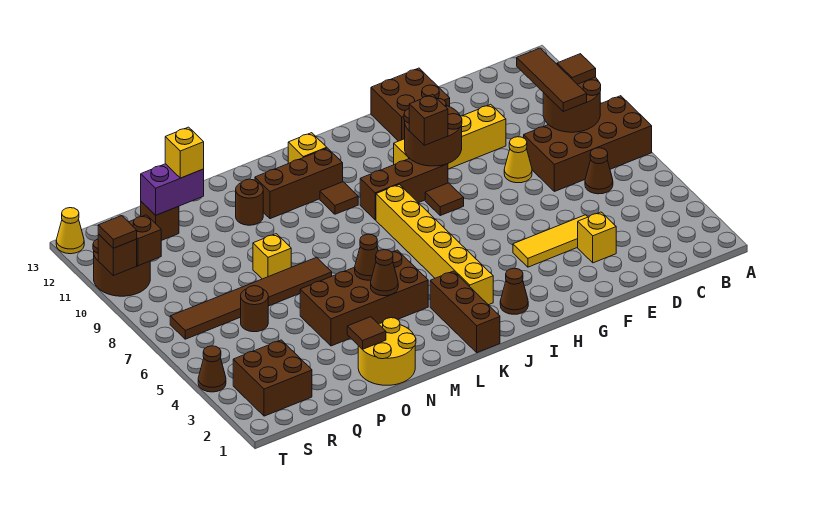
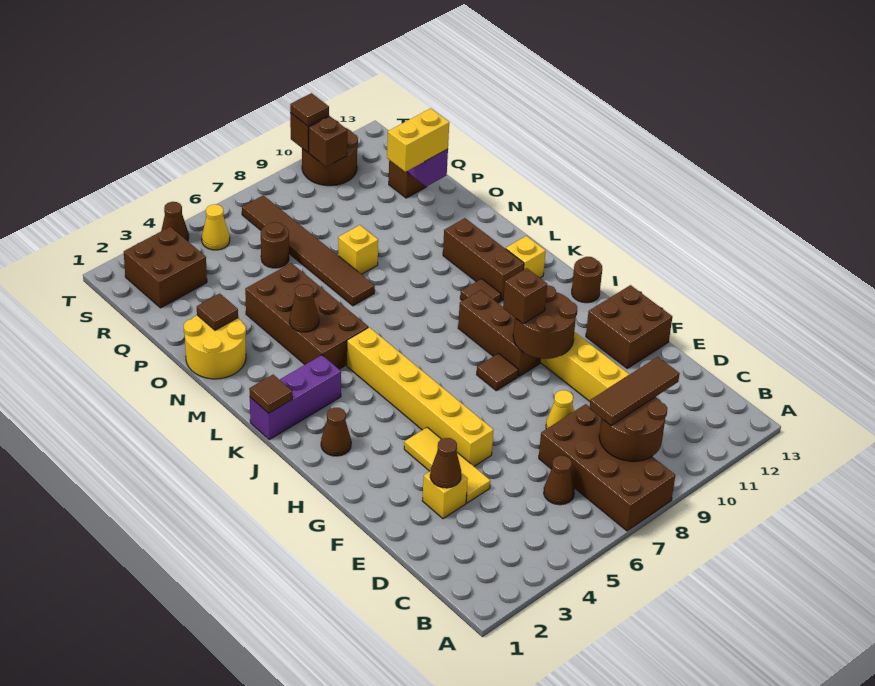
brown tile B9 level 3 -> brown tile K1 level 2
yellow brick J3:J8 level 1 -> yellow brick F5:K5 level 1
brown brick K1:K3 level 1 -> purple brick K1:K3 level 1
brown cone M5 level 2 -> brown cone E3 level 2
brown round brick N11 level 1 -> brown round brick I13 level 1
yellow brick P12 level 3 -> yellow brick P11:P12 level 3
yellow cone T13 level 1 -> yellow cone S5 level 1

